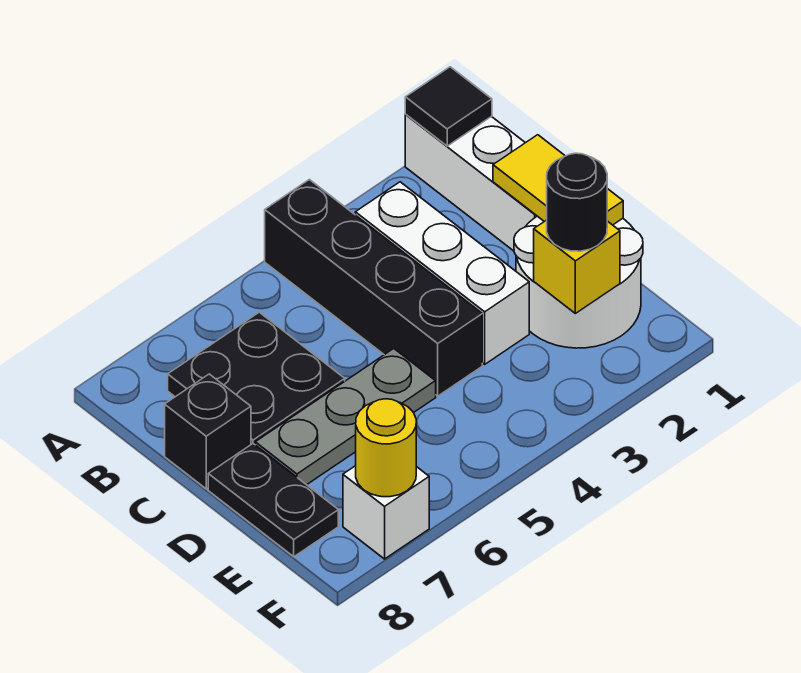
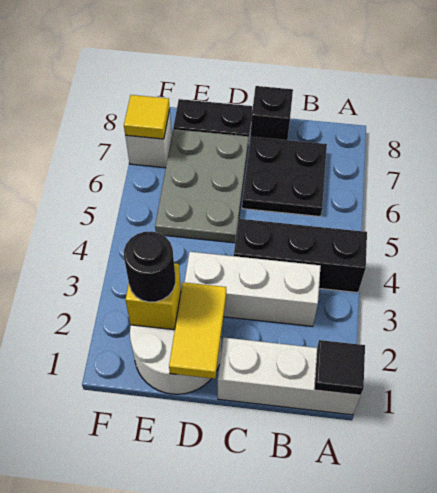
black brick A4:D4 level 1 -> black brick A4:C4 level 1
yellow tile C1:D1 level 2 -> yellow tile D1:D2 level 2
grey plate D5:D7 level 1 -> grey plate D5:E7 level 1
yellow round brick F7 level 2 -> yellow tile F7 level 2

